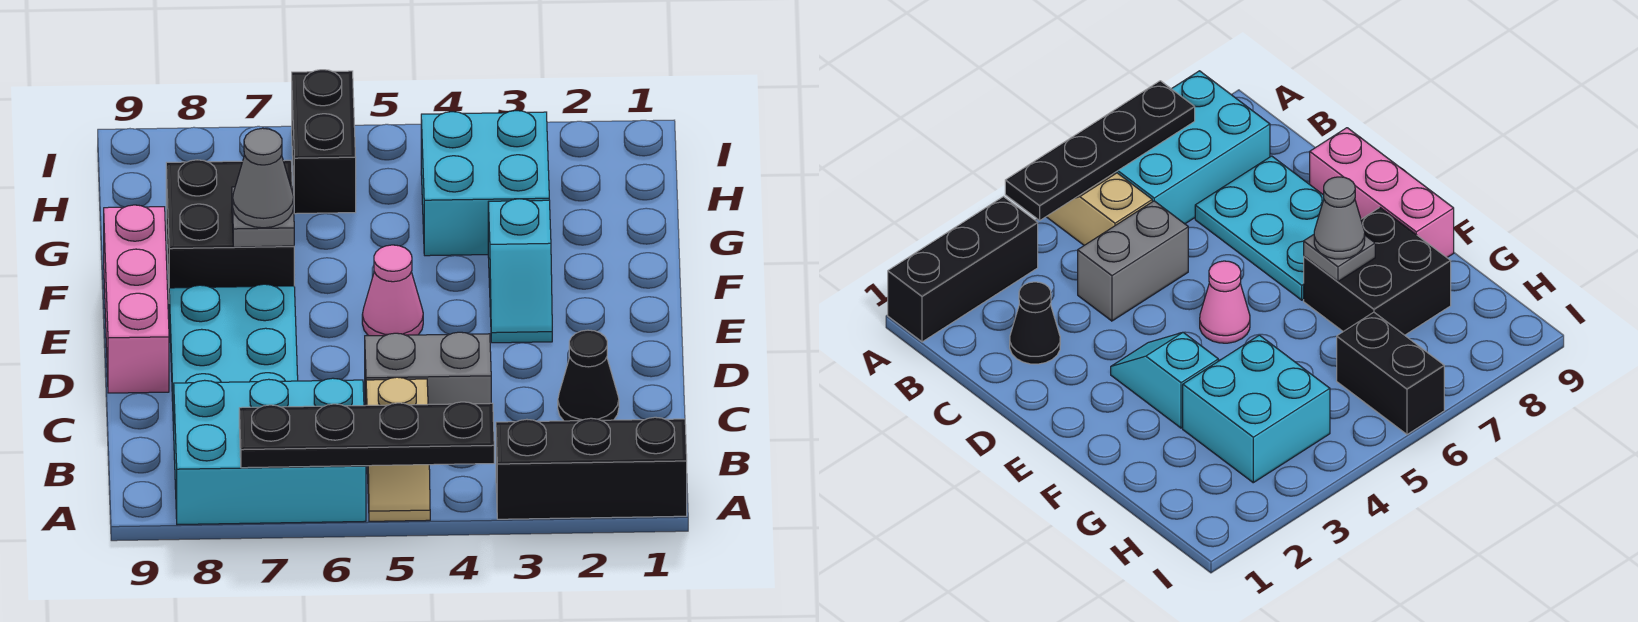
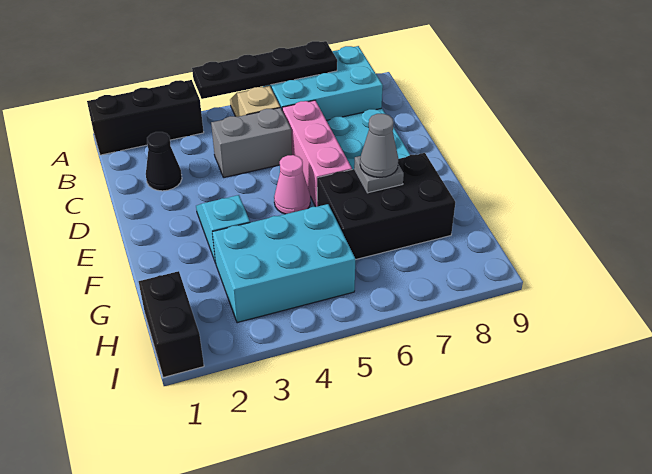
pink brick D9:F9 level 1 -> pink brick C6:E6 level 1
black brick F7:G8 level 1 -> black brick F6:G8 level 1
cyan brick G3:H4 level 1 -> cyan brick G3:H5 level 1
black brick H6:I6 level 1 -> black brick H1:I1 level 1

